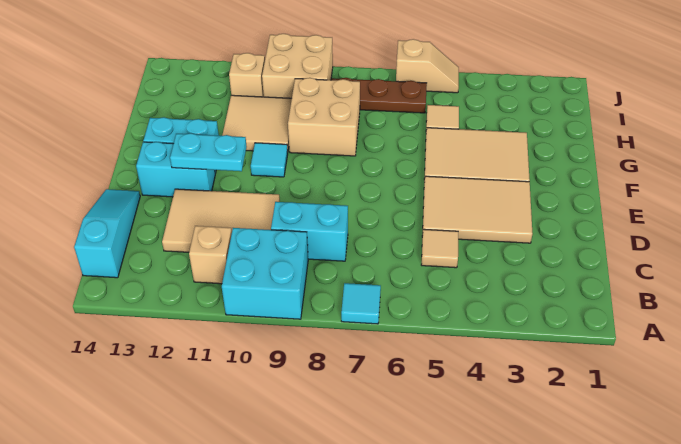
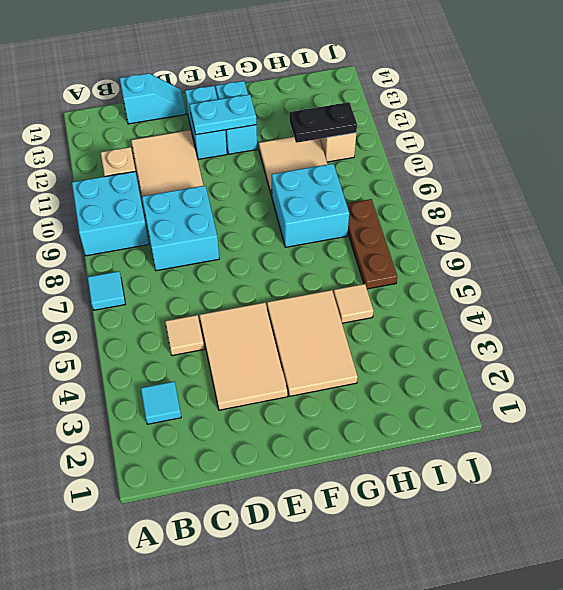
cyan slope B14:D14 level 1 top B -> cyan slope C14:D14 level 1 top C
cyan brick C8:C9 level 1 -> cyan brick C8:D9 level 1
cyan plate E11:E12 level 2 -> cyan plate E12:F12 level 2
cyan tile F10 level 1 -> cyan tile B3 level 1
tan brick G8:H9 level 1 -> cyan brick G8:H9 level 1
none -> black plate H11:I11 level 2
tan brick I9:J10 level 1 -> none
tan slope J5:J6 level 1 top 6 -> none

